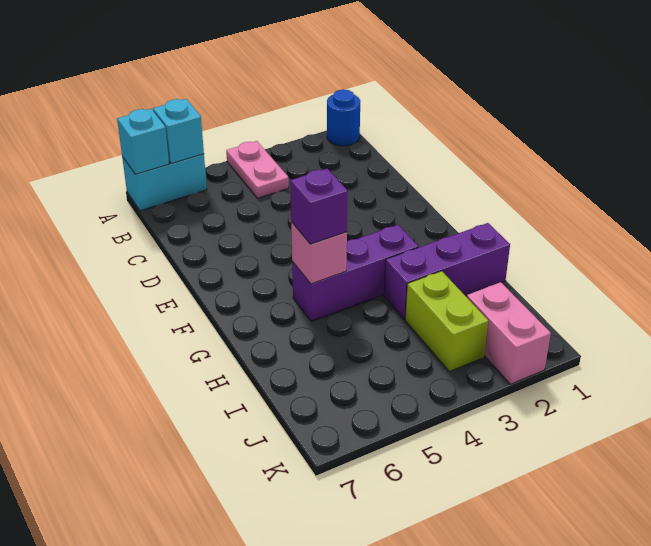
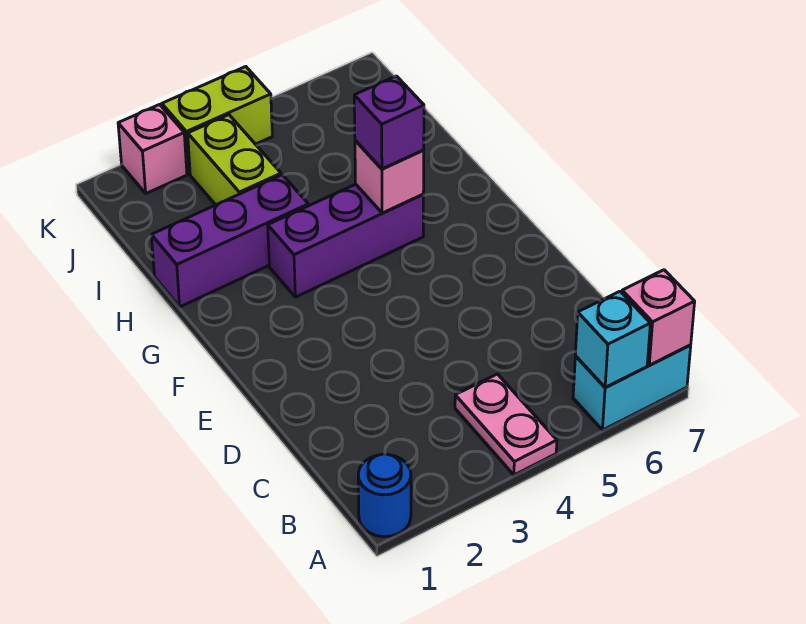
cyan brick A7 level 2 -> pink brick A7 level 2
pink brick J2:K2 level 1 -> pink brick K2 level 1
none -> lime brick K3:K4 level 1

